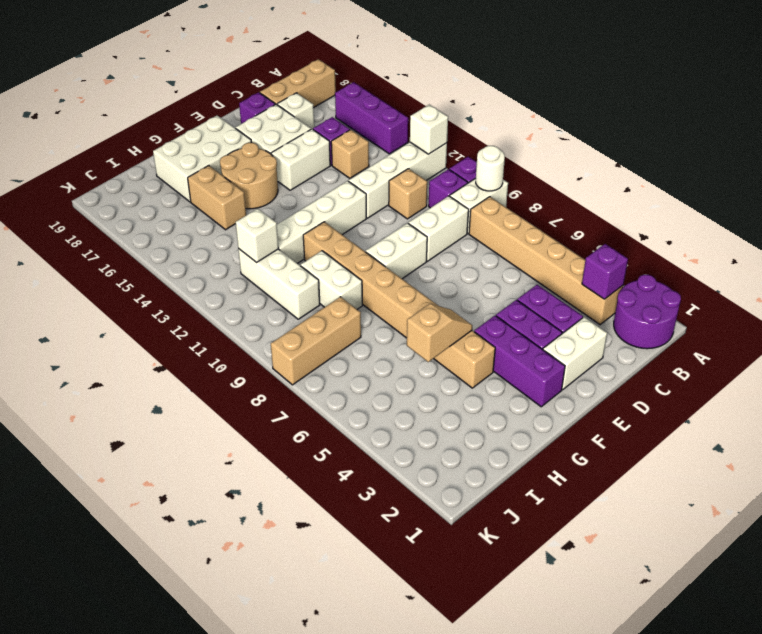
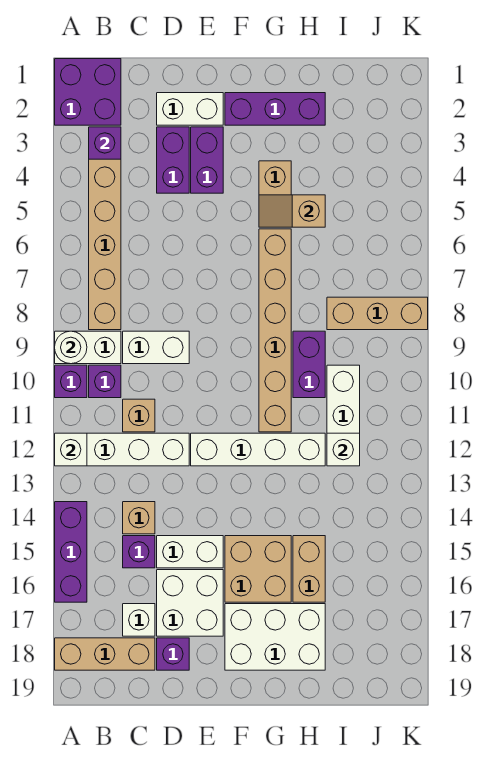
purple round brick A1:B2 level 1 -> purple brick A1:B2 level 1
white brick E9:F9 level 1 -> none
purple brick F2:F4 level 1 -> purple brick F2:H2 level 1
tan round brick F15:G16 level 1 -> tan brick F15:G16 level 1
white brick H9:H10 level 1 -> purple brick H9:H10 level 1

